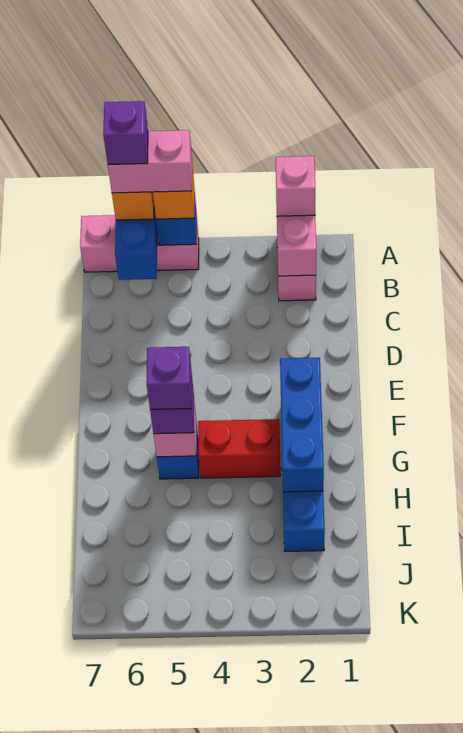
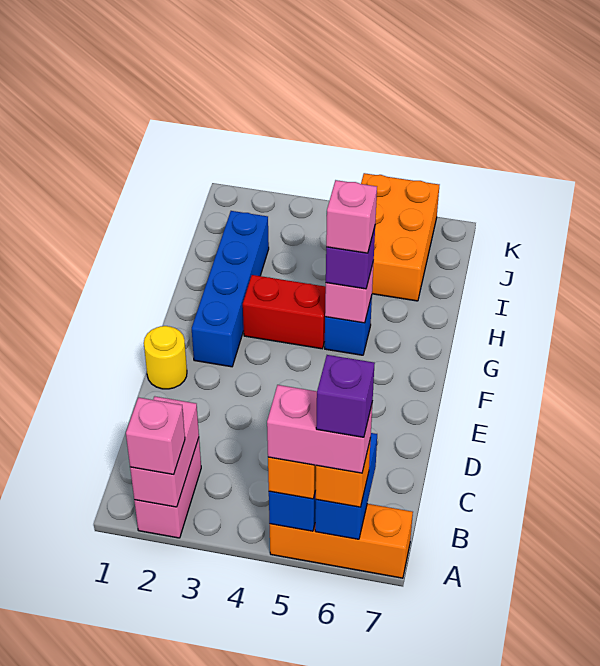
pink brick A5:A7 level 1 -> orange brick A5:A7 level 1
none -> yellow round brick E1 level 1
blue brick F2:H2 level 2 -> none
purple brick G5 level 4 -> pink brick G5 level 4
none -> orange brick I5:K6 level 1

